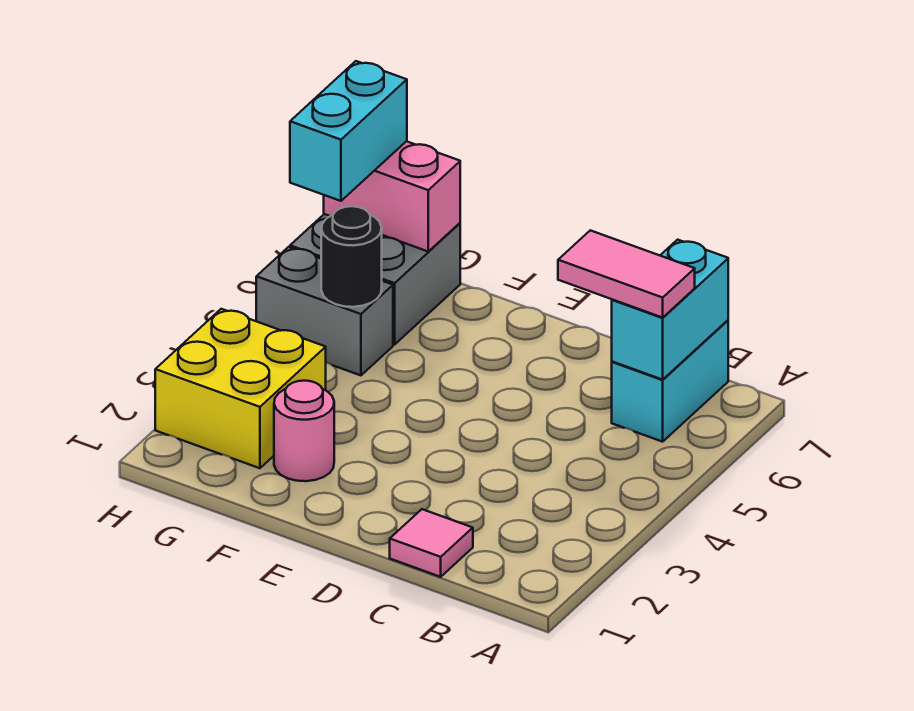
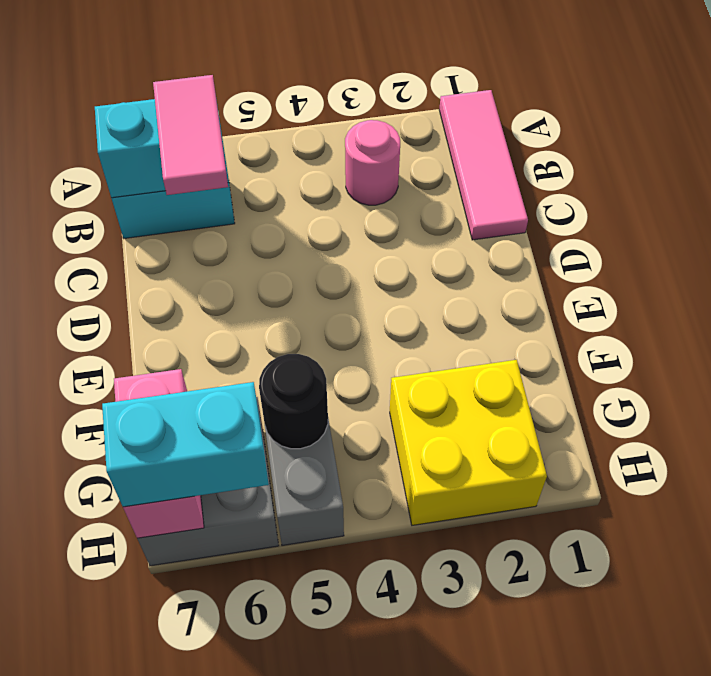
pink tile C1 level 1 -> pink tile A1:C1 level 1
pink round brick F2 level 1 -> pink round brick B3 level 1

